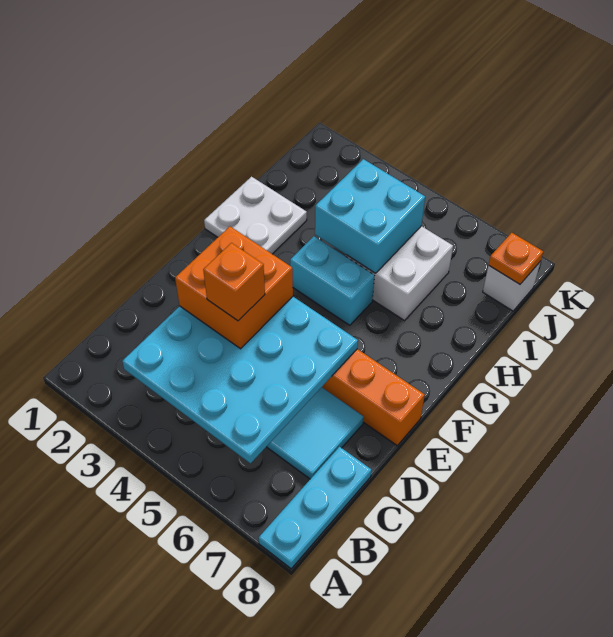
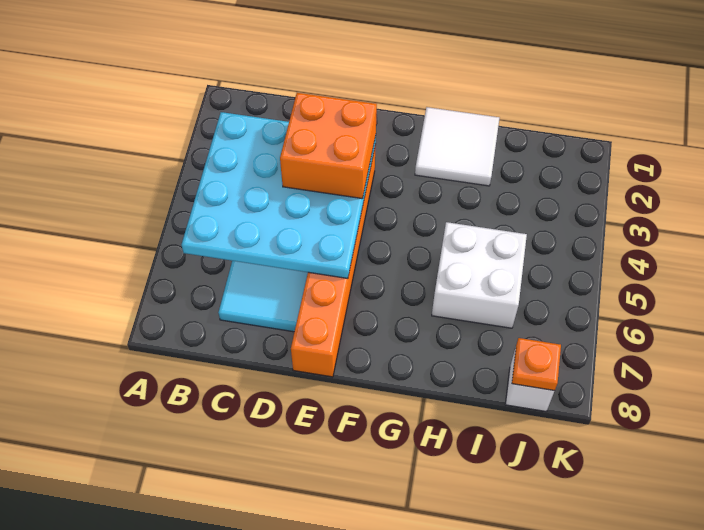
cyan plate A8:C8 level 1 -> none
orange brick D4 level 4 -> none
white plate G1:H2 level 1 -> white tile G1:H2 level 1
cyan brick G4:G5 level 1 -> none
cyan brick H4:I5 level 2 -> none

